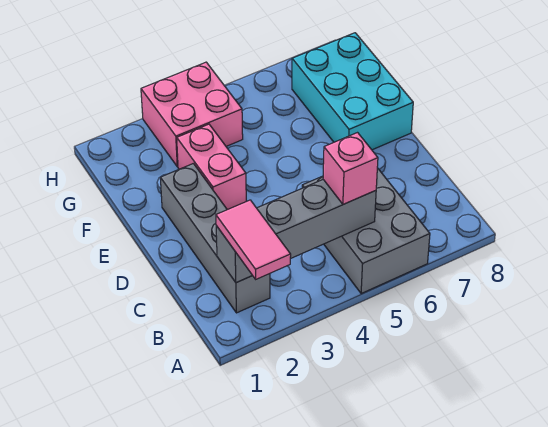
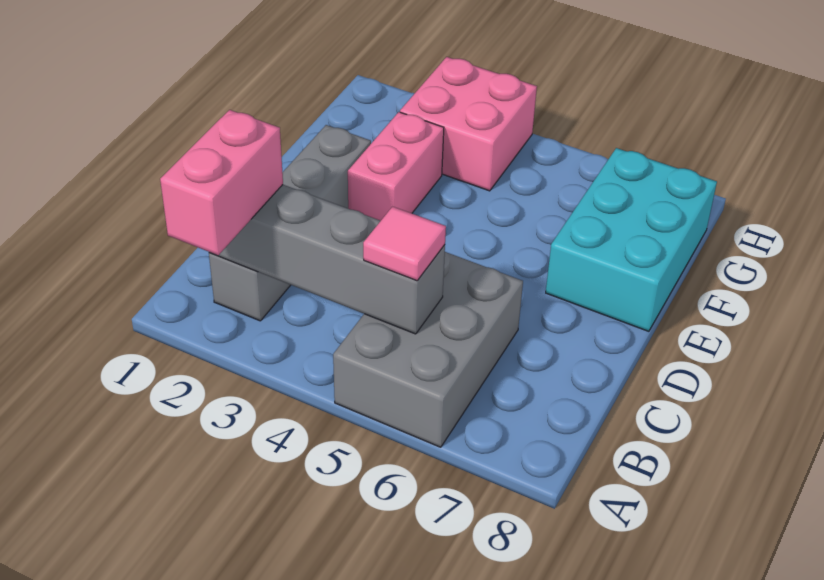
pink tile A2:B2 level 3 -> pink brick A2:B2 level 3
pink brick B5 level 3 -> pink tile B5 level 3

